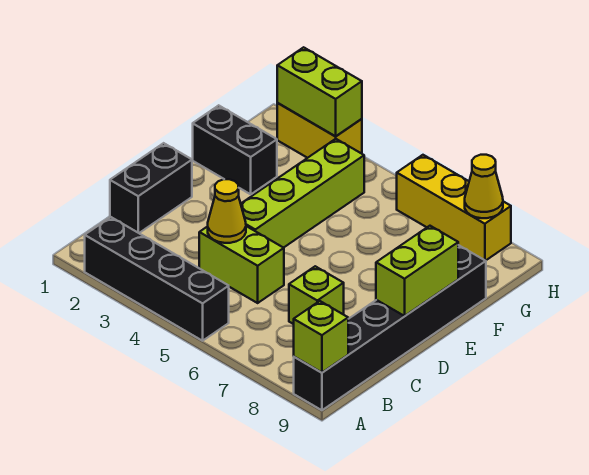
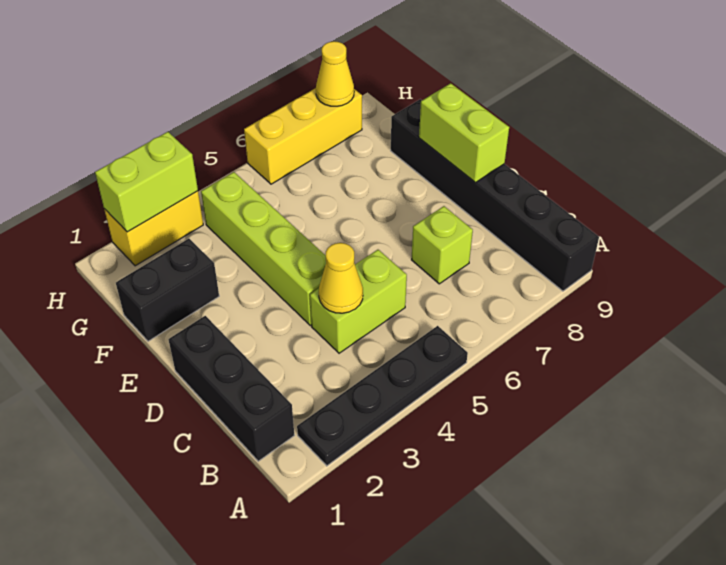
black brick A2:A5 level 1 -> black plate A2:A5 level 1
lime brick A9 level 2 -> none
black brick C1:D1 level 1 -> black brick B1:D1 level 1

